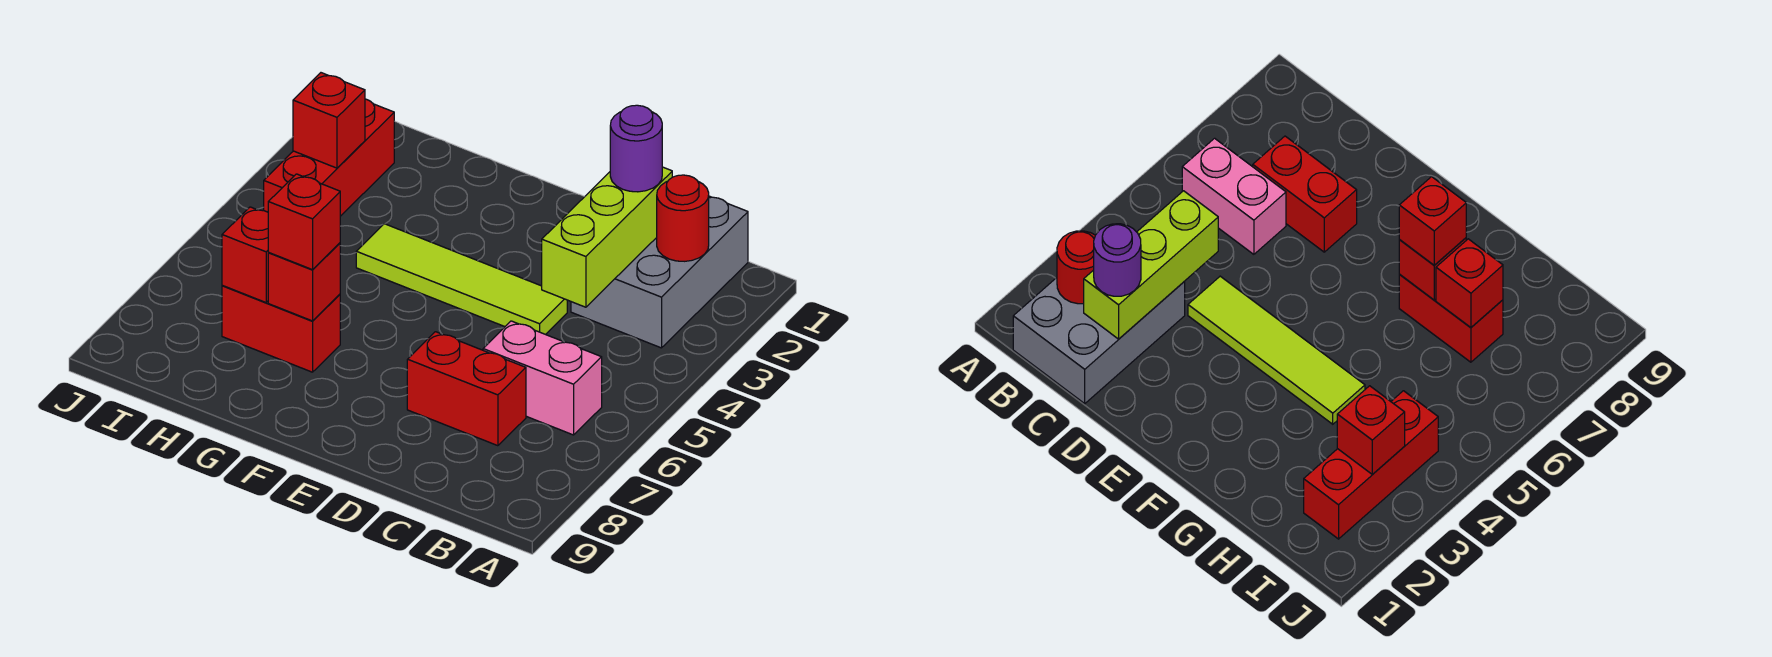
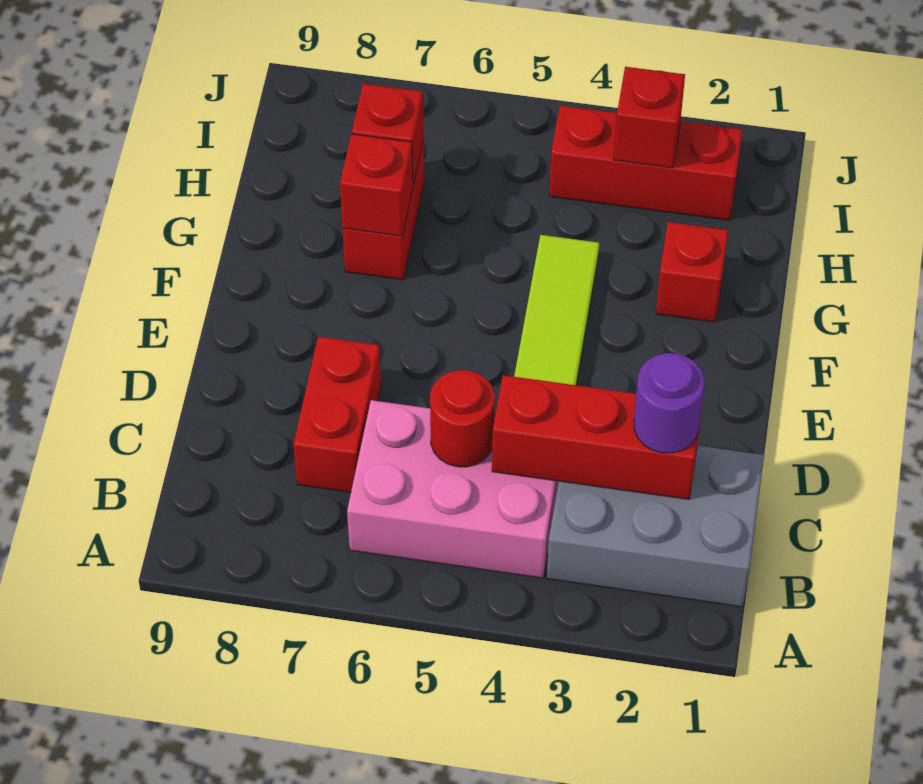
red round brick B2 level 2 -> red round brick C5 level 2
pink brick B6:C6 level 1 -> pink brick B4:C6 level 1
lime brick C2:C4 level 2 -> red brick C2:C4 level 2
red brick G7 level 3 -> red brick G2 level 1

